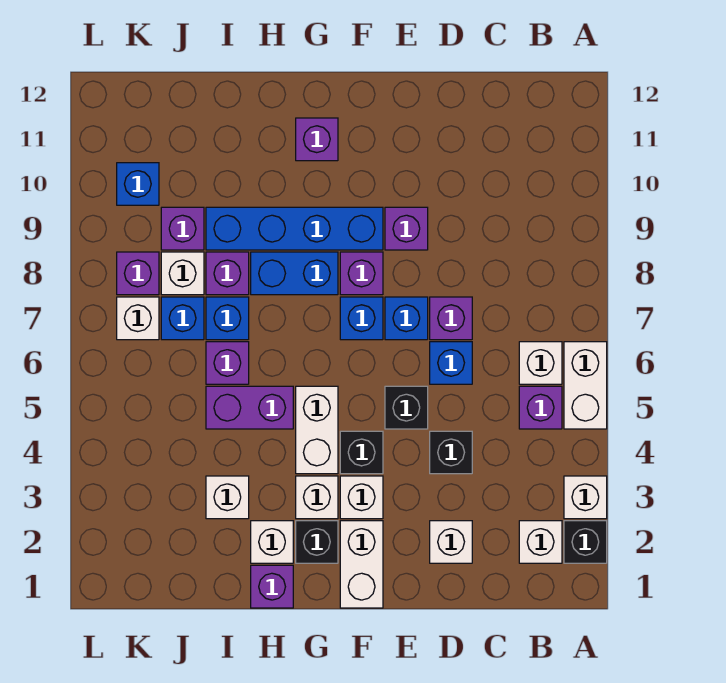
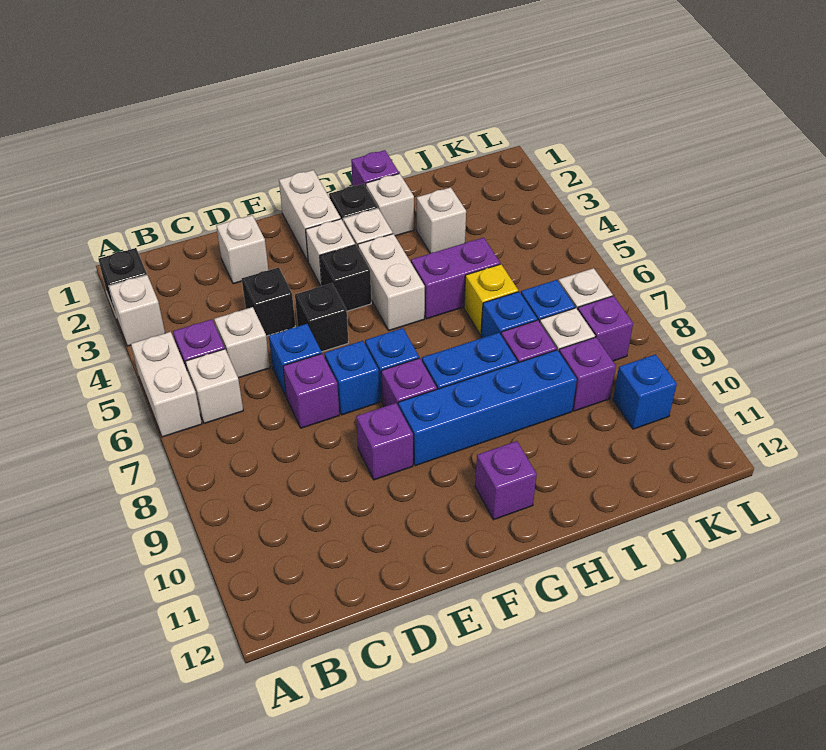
white brick B2 level 1 -> white brick C5 level 1
purple brick I6 level 1 -> yellow brick I6 level 1

